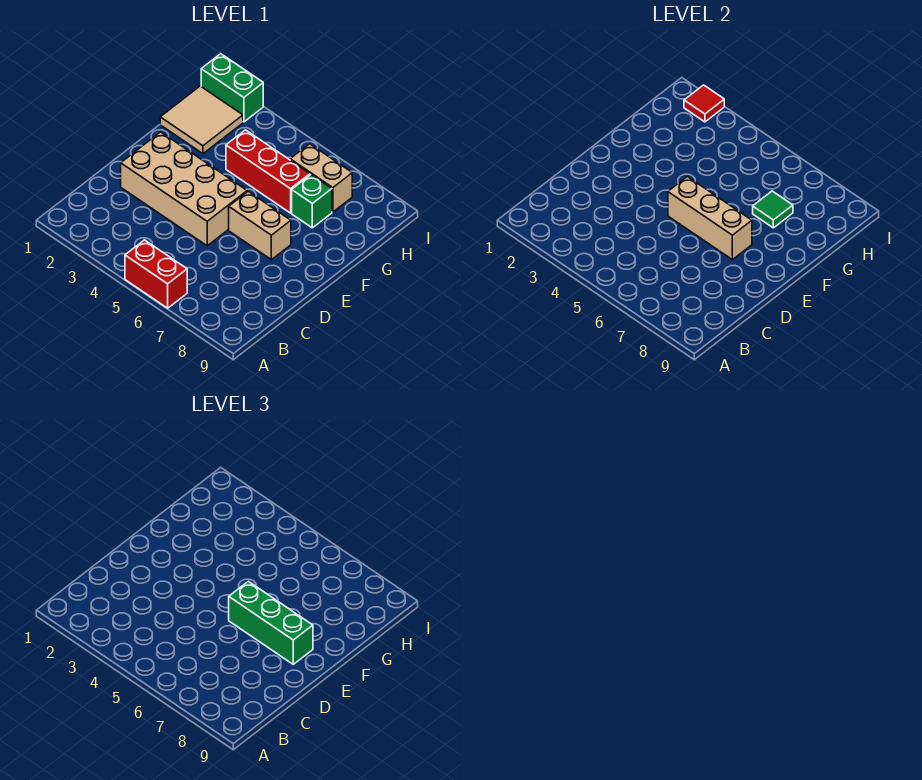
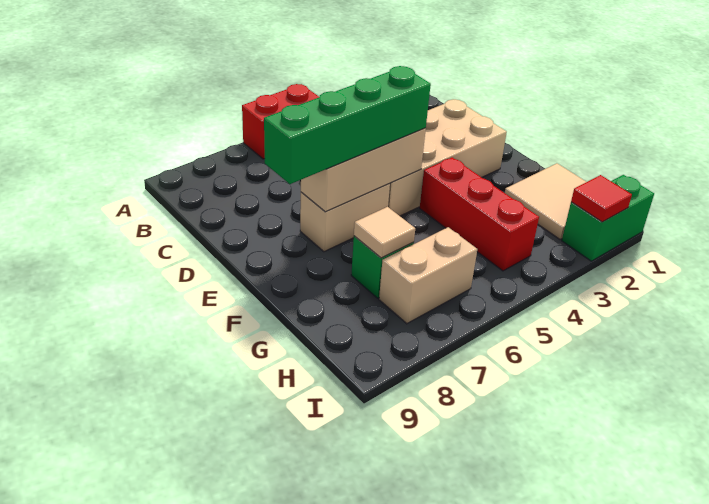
green brick E6:E8 level 3 -> green brick E5:E8 level 3
red brick G4:G6 level 1 -> red brick F4:H4 level 1
green tile G7 level 2 -> tan tile G7 level 2

